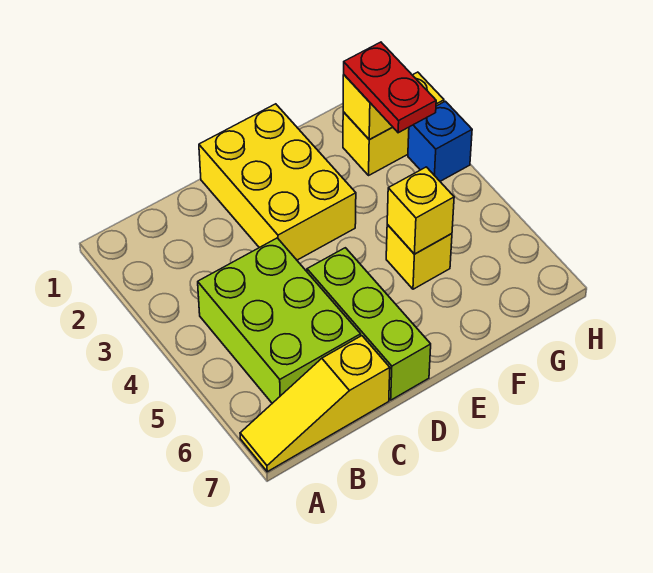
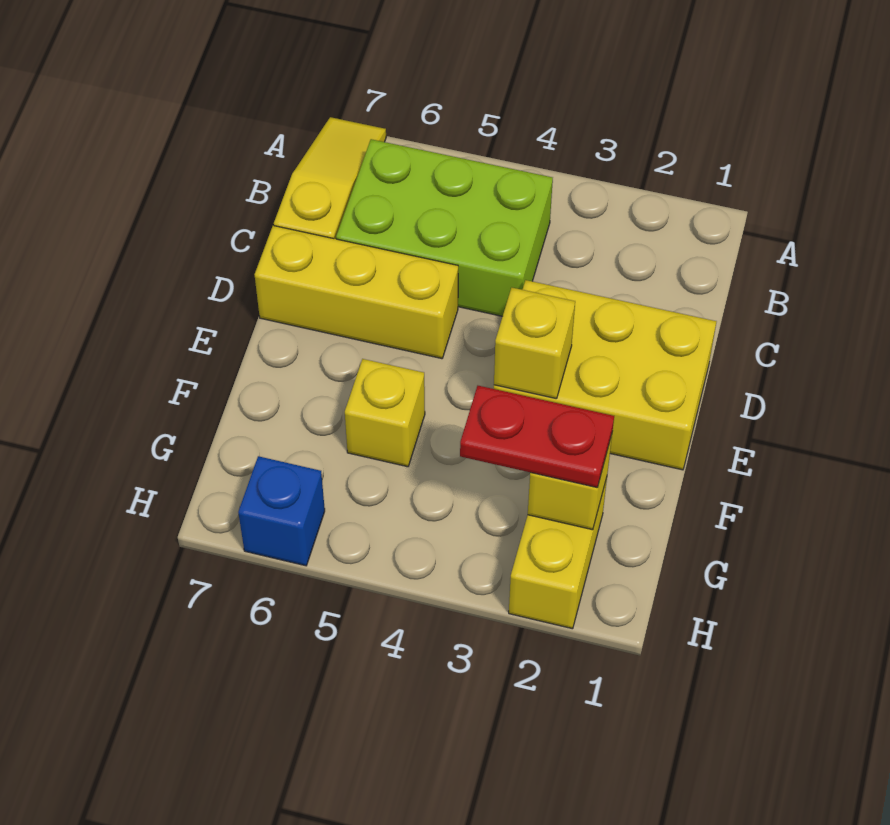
lime brick D5:D7 level 1 -> yellow brick D5:D7 level 1
yellow brick F5 level 2 -> yellow brick E3 level 2
blue brick H3 level 1 -> blue brick H6 level 1

